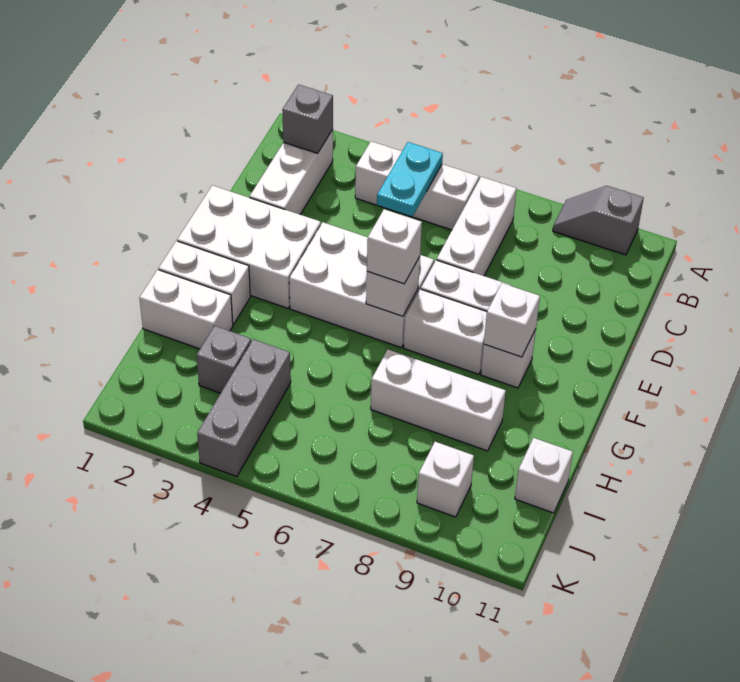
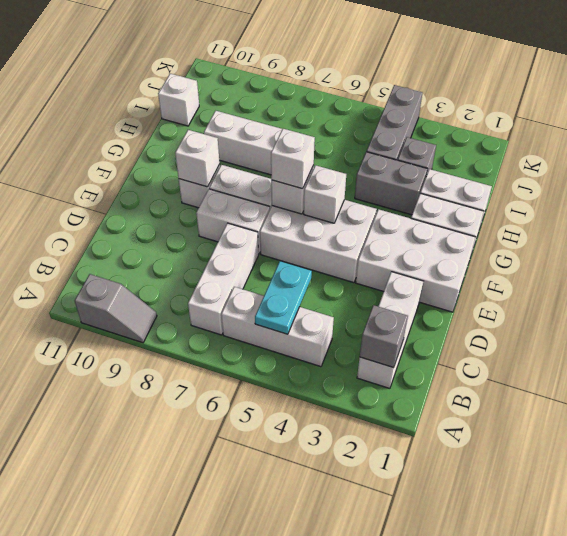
none -> grey brick H3:H4 level 1
white brick J9 level 1 -> white brick F5 level 2

